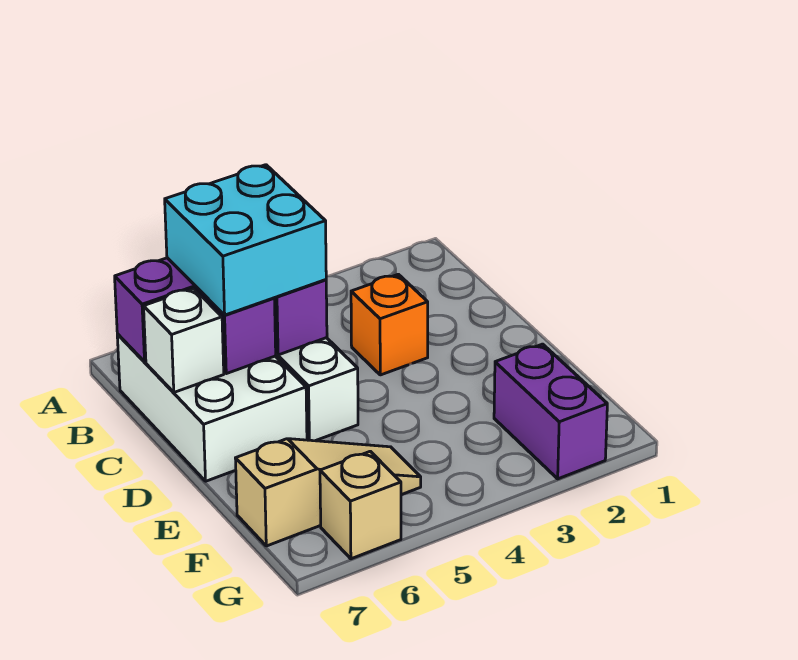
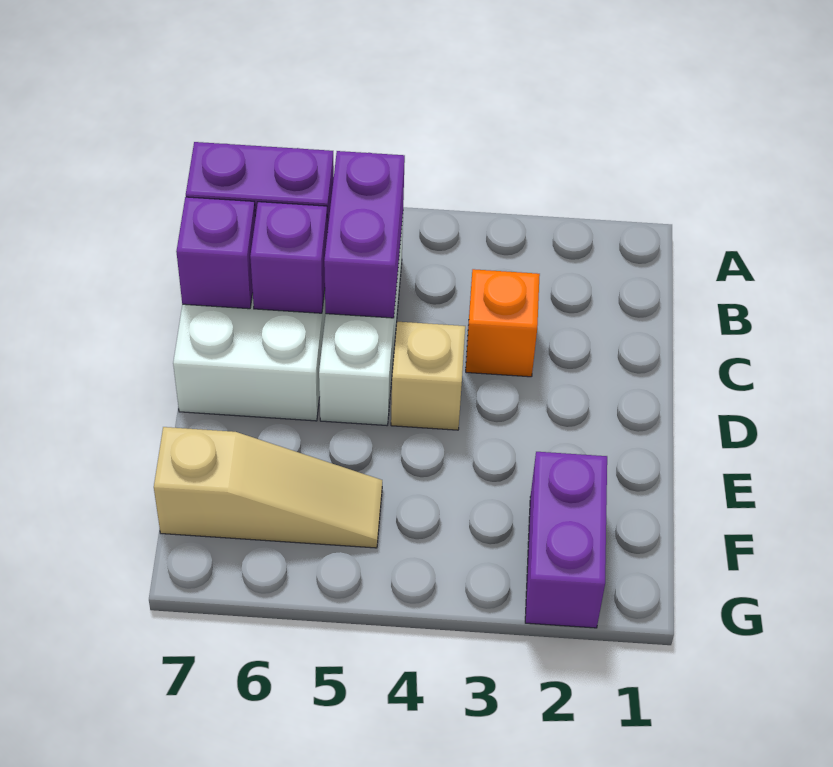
cyan brick B5:C6 level 3 -> none
white brick C7 level 2 -> purple brick C7 level 2
tan brick G6 level 1 -> tan brick D4 level 1

